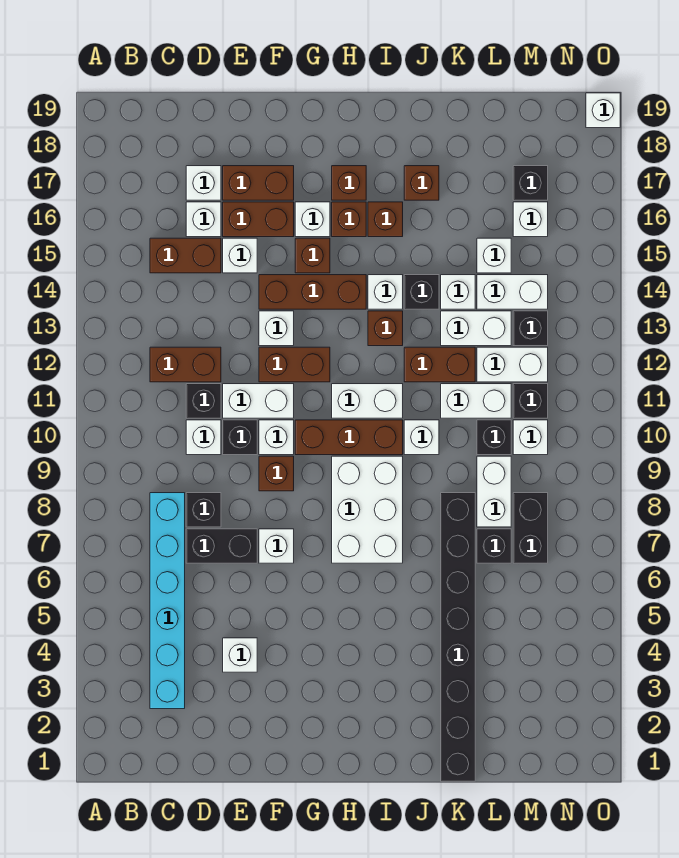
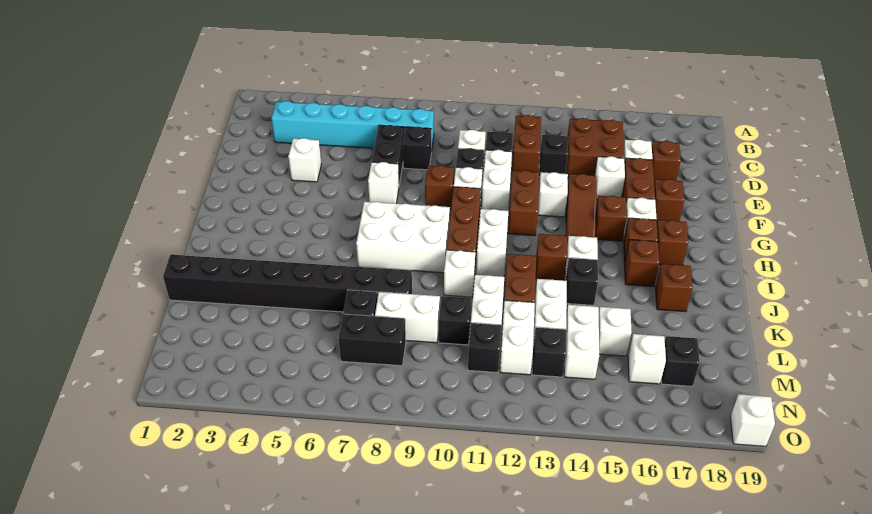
brown brick C15:D15 level 1 -> brown brick C14:D15 level 1
none -> black brick D13 level 1
white brick D17 level 1 -> brown brick D17 level 1
brown brick E17:F17 level 1 -> brown brick F17 level 1
brown brick F14:H14 level 1 -> brown slope F14:H14 level 1 top F
white brick K14 level 1 -> none
white brick M10 level 1 -> none

